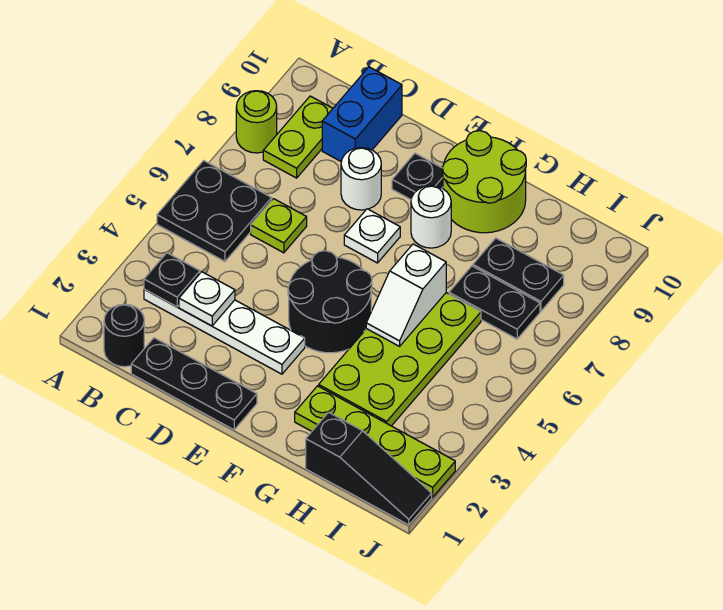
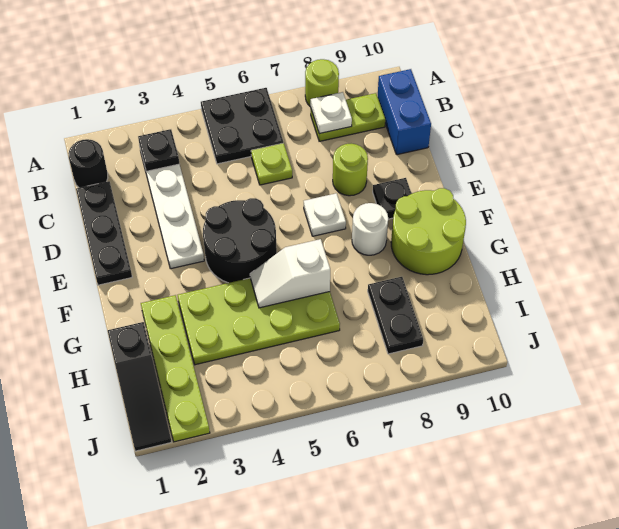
white plate C3 level 2 -> white plate B8 level 2
blue brick C9:C10 level 1 -> blue brick B10:C10 level 1
white round brick D8 level 1 -> lime round brick D8 level 1
black plate H7:I7 level 1 -> none

